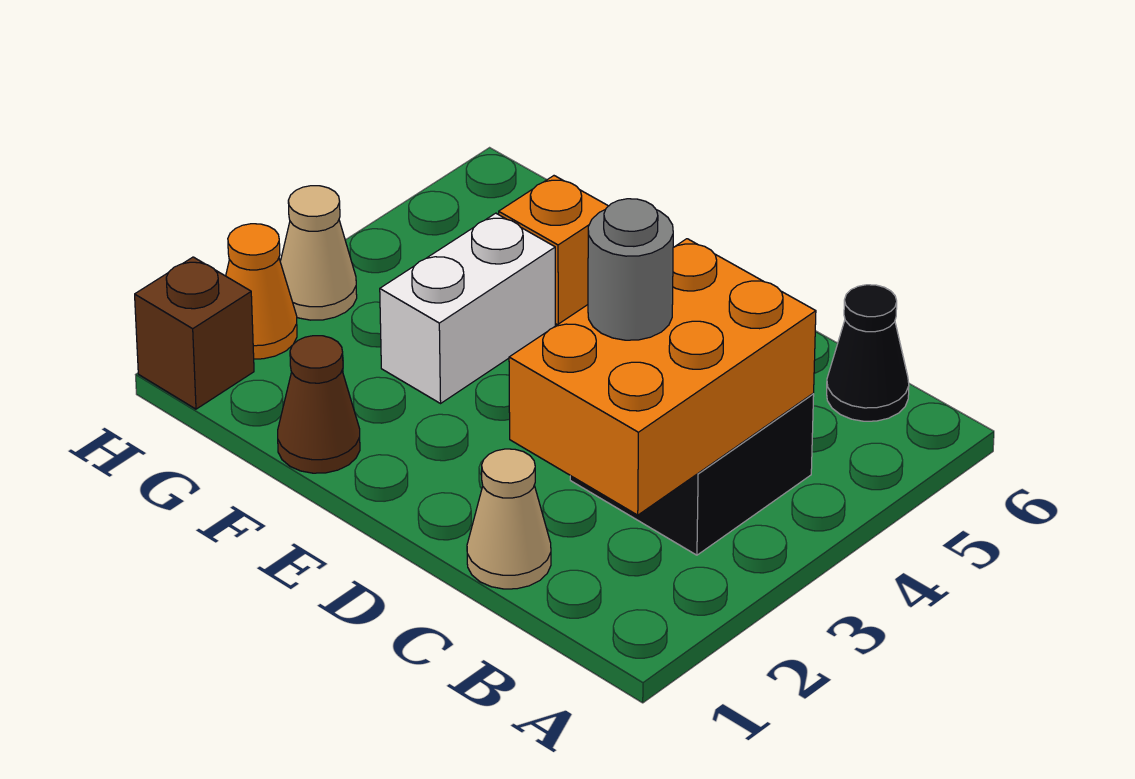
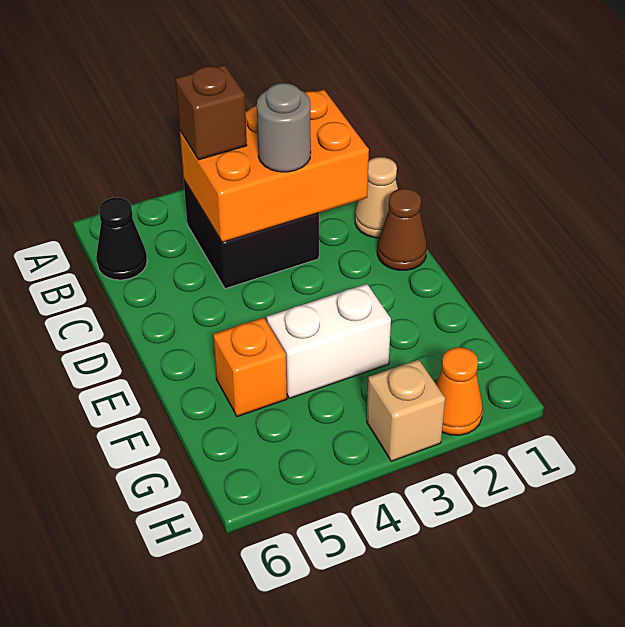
brown cone F1 level 1 -> brown cone D1 level 1
brown brick H1 level 1 -> brown brick B4 level 3
tan cone H3 level 1 -> tan brick H3 level 1

